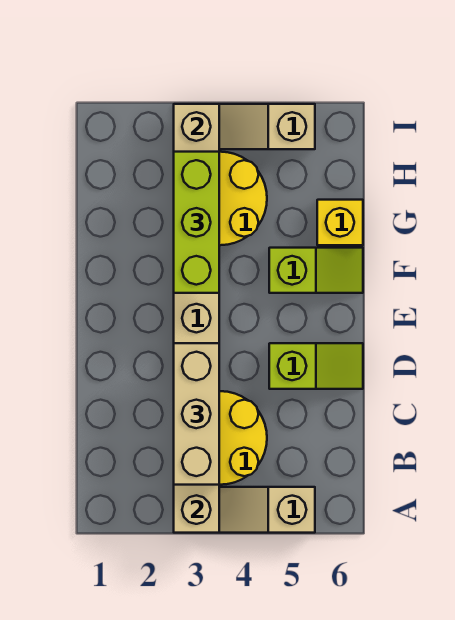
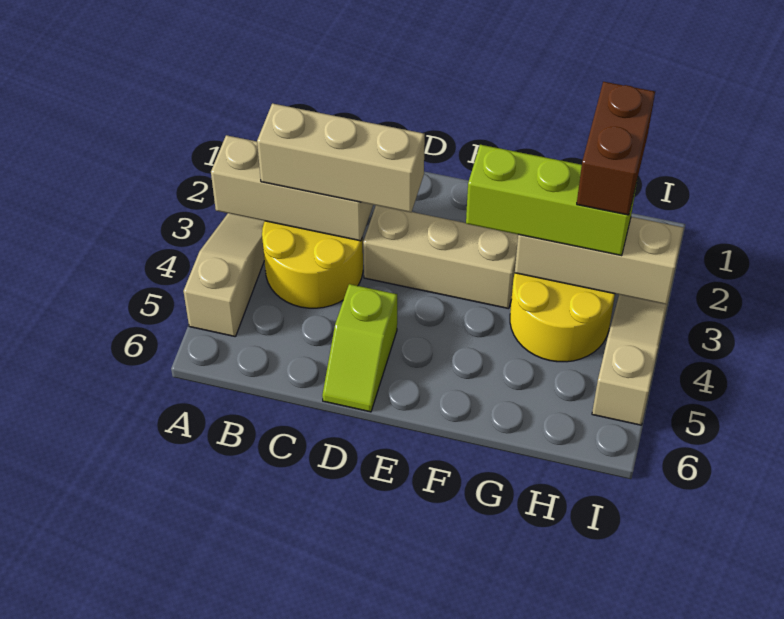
lime slope F5:F6 level 1 top 5 -> none
yellow brick G6 level 1 -> none
none -> brown brick H2:H3 level 4

